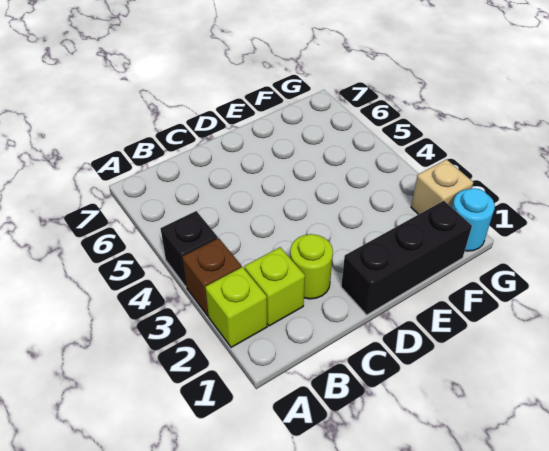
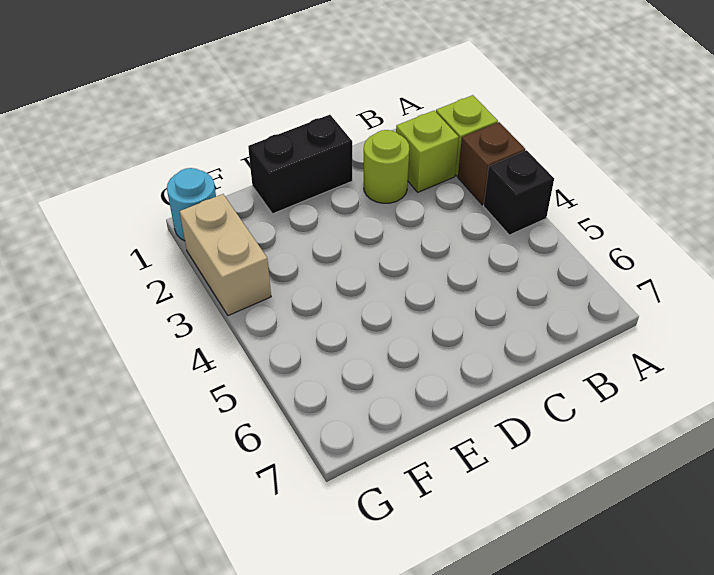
black brick D1:F1 level 1 -> black brick D1:E1 level 1
tan brick G2 level 1 -> tan brick G2:G3 level 1

